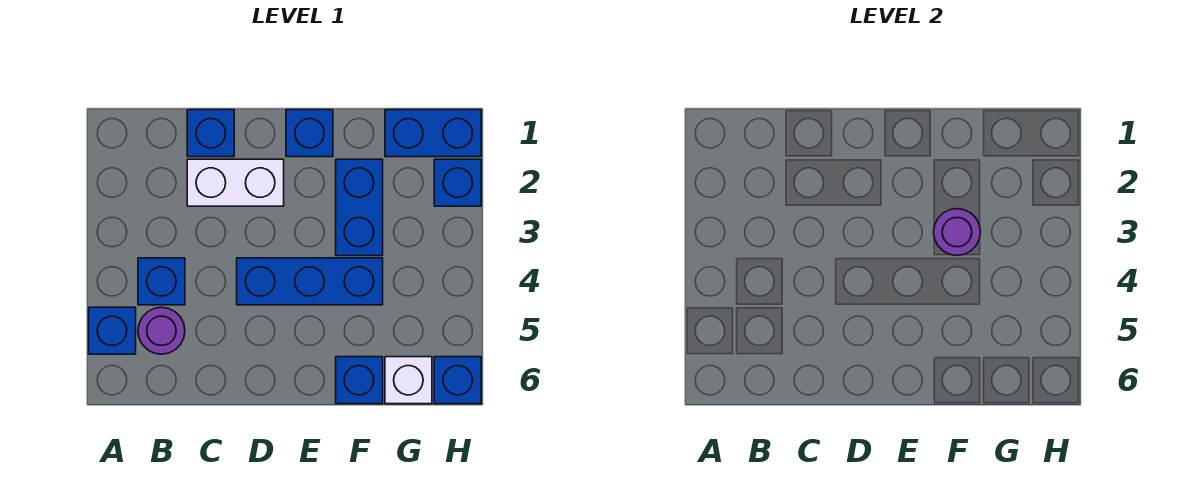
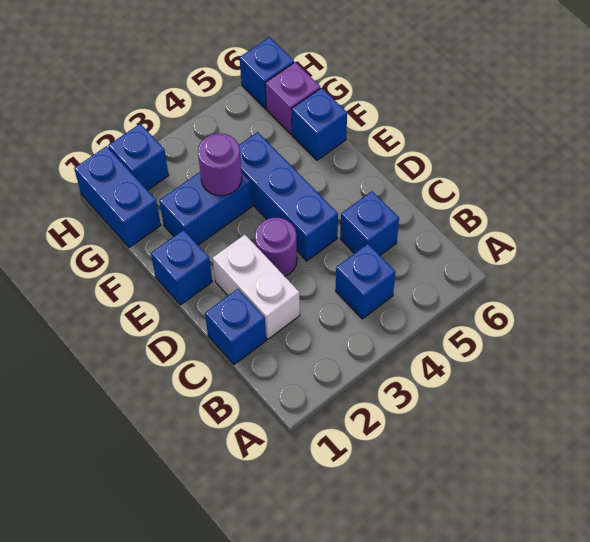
blue brick A5 level 1 -> blue brick C5 level 1
purple round brick B5 level 1 -> purple round brick D3 level 1
white brick G6 level 1 -> purple brick G6 level 1

